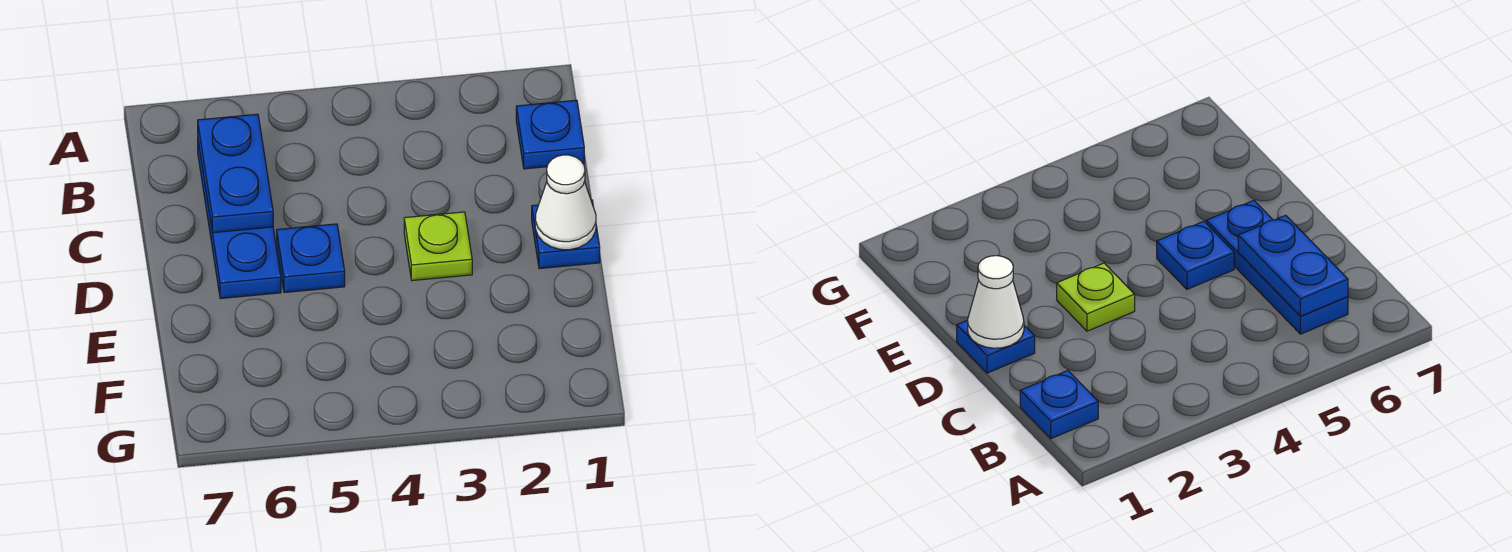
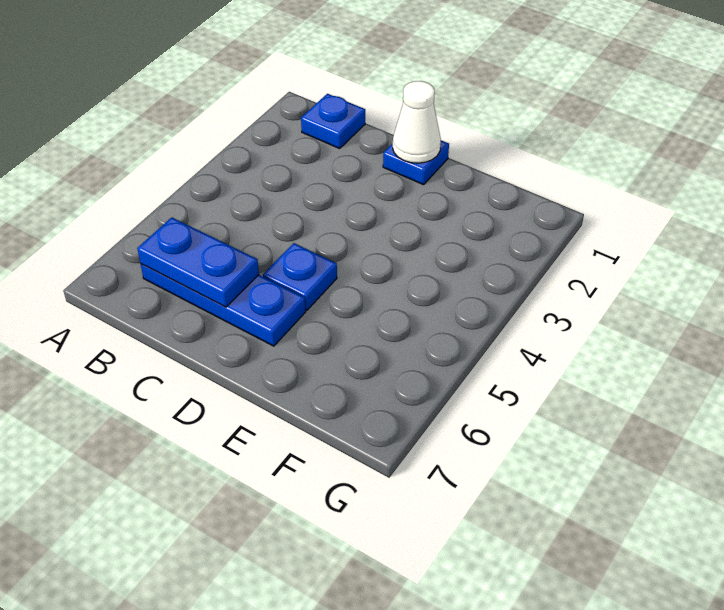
lime plate D3 level 1 -> none

